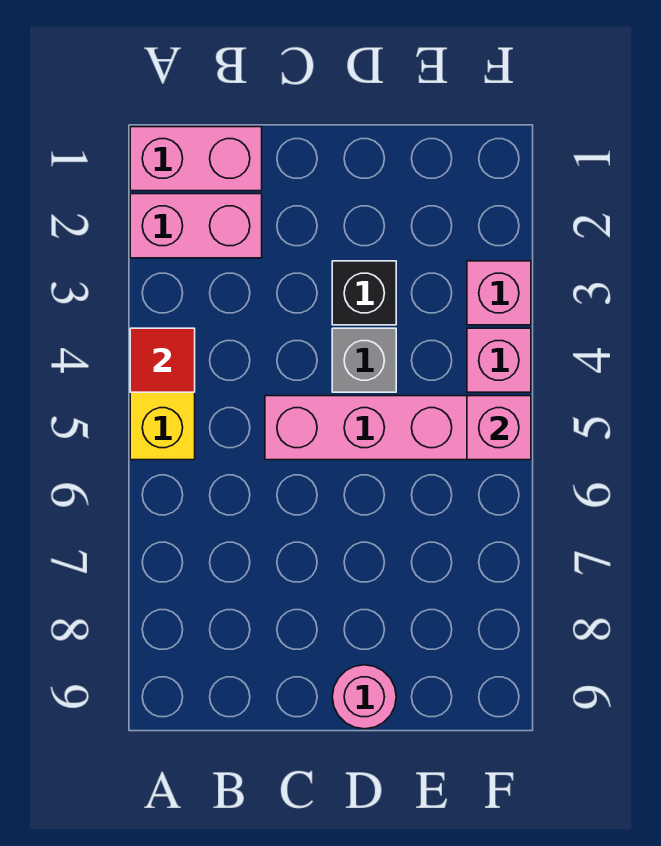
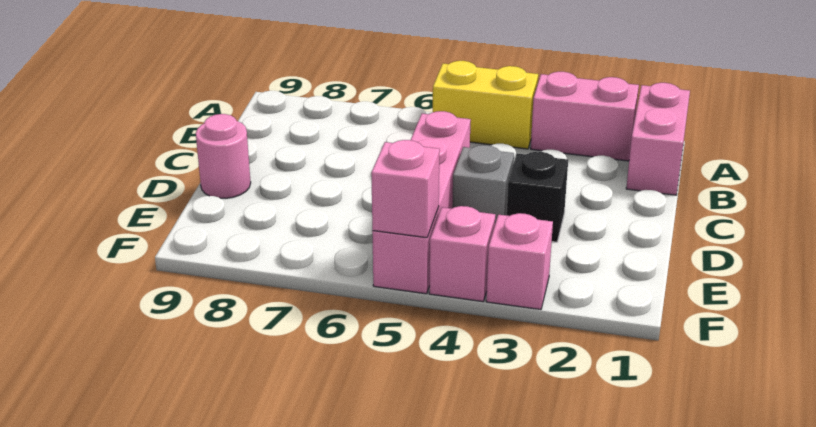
pink brick A2:B2 level 1 -> pink brick A2:A3 level 1
red tile A4 level 2 -> none

